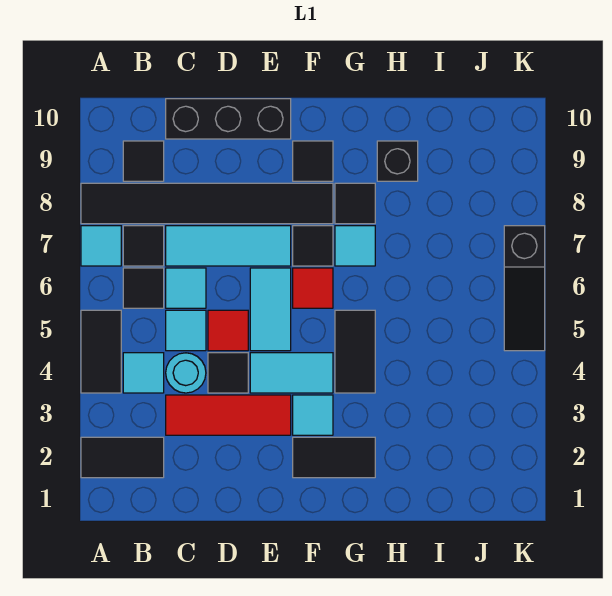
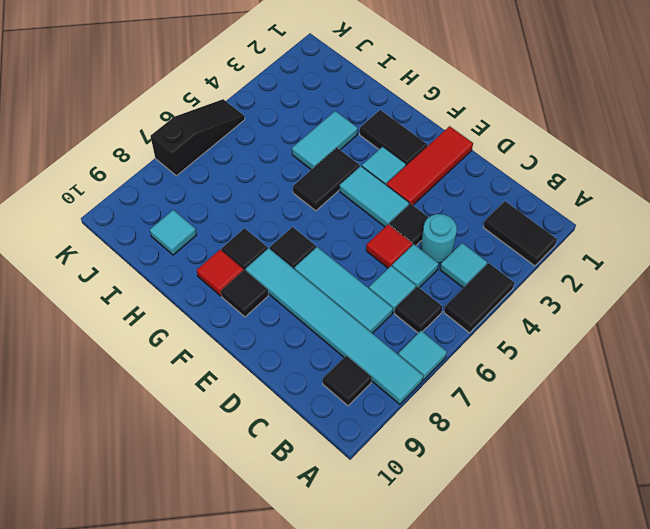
black tile A8:F8 level 1 -> cyan tile A8:F8 level 1
black tile B7 level 1 -> none
red tile C3:E3 level 1 -> red tile E1:E3 level 1
black brick C10:E10 level 1 -> none
cyan tile E5:E6 level 1 -> cyan tile H3:H4 level 1
red tile F6 level 1 -> red tile G9 level 1
cyan tile G7 level 1 -> cyan tile I9 level 1
black brick H9 level 1 -> none

